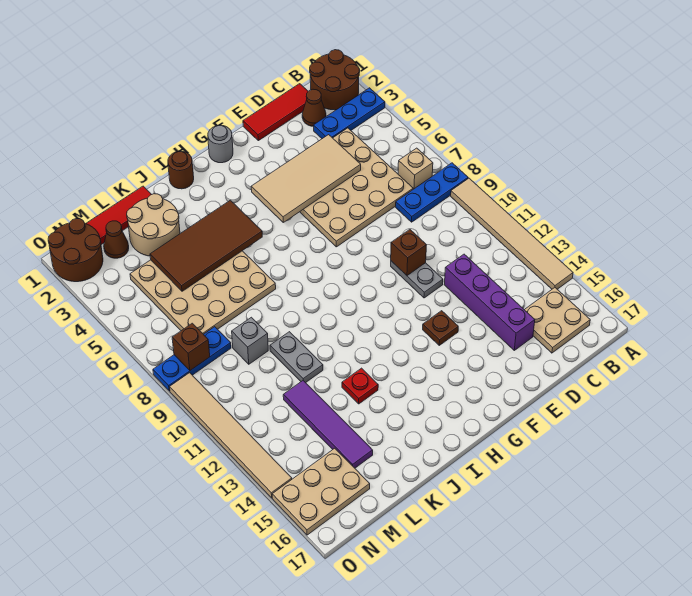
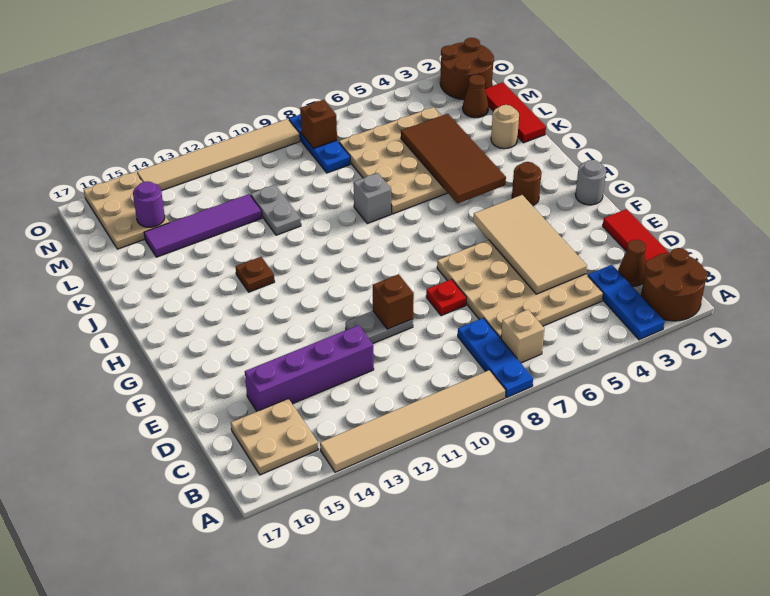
brown plate F13 level 1 -> brown plate I13 level 1
brown round brick I1 level 1 -> brown round brick H3 level 1
red plate J13 level 1 -> red plate E8 level 1
tan round brick K2:L3 level 1 -> tan round brick K2 level 1
grey plate K10:K11 level 1 -> grey plate K11:L11 level 1
grey brick L9 level 1 -> grey brick J8 level 1
none -> purple round brick M15 level 2

